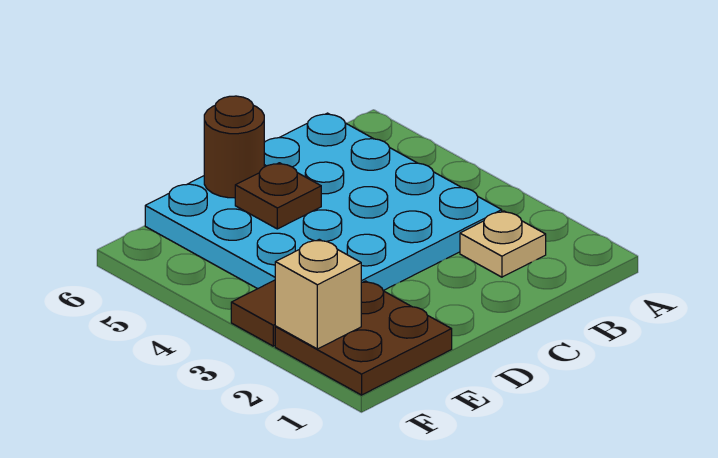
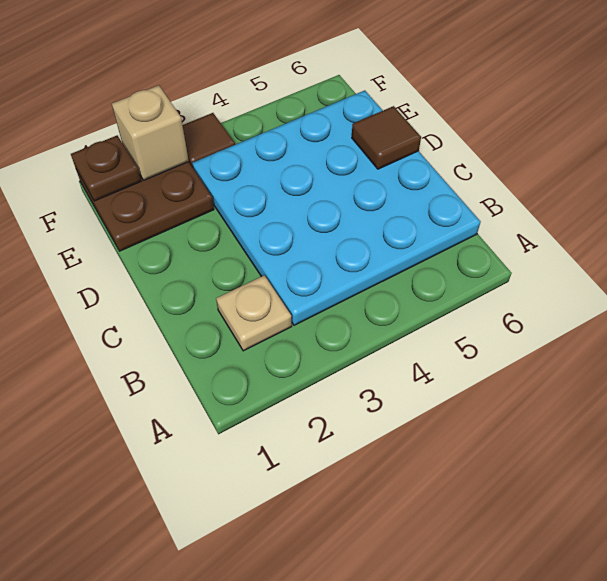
brown plate D5 level 2 -> brown plate F1 level 2
brown round brick D6 level 2 -> brown tile D6 level 2

